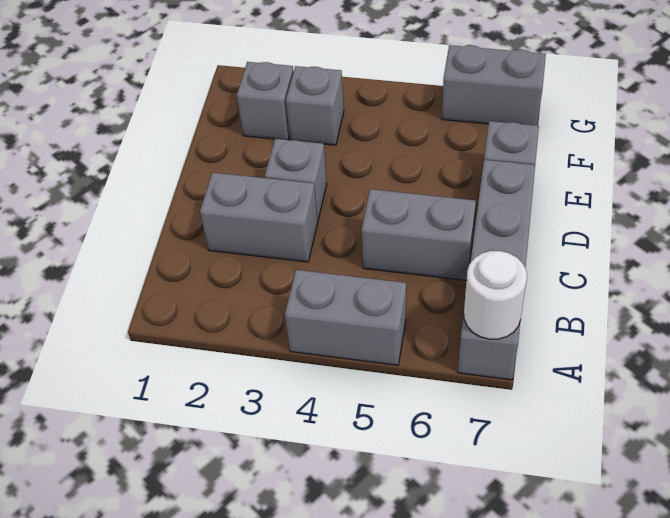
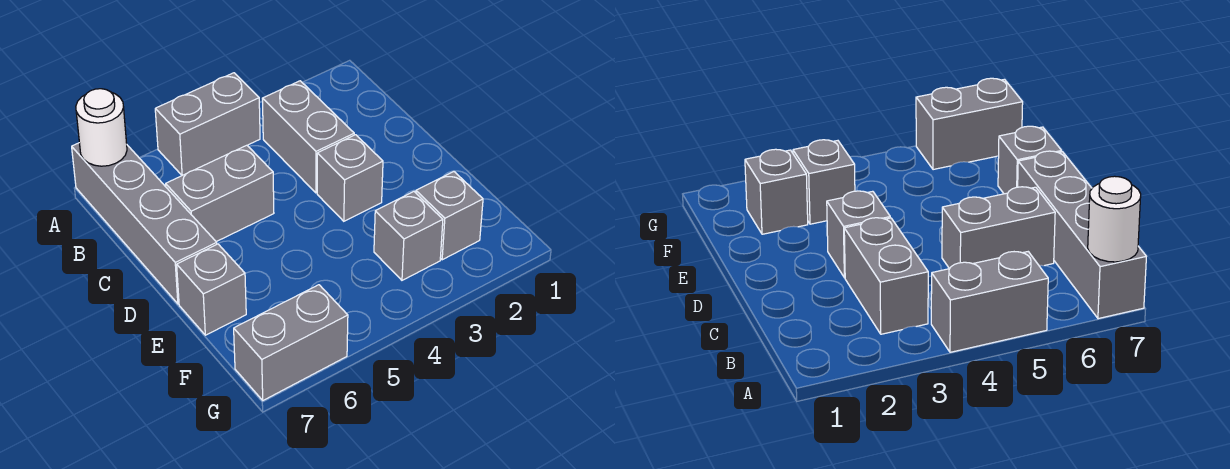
grey brick C2:C3 level 1 -> grey brick B3:C3 level 1

